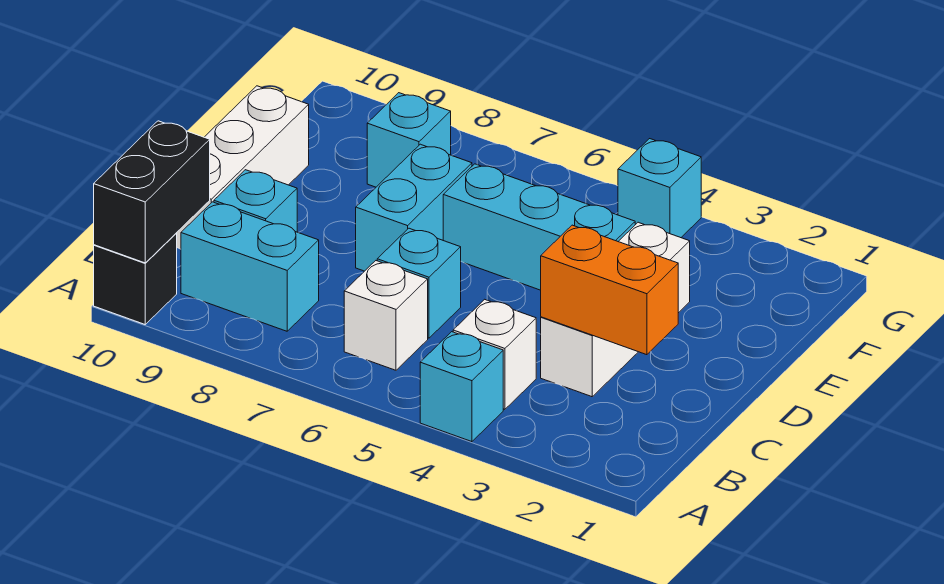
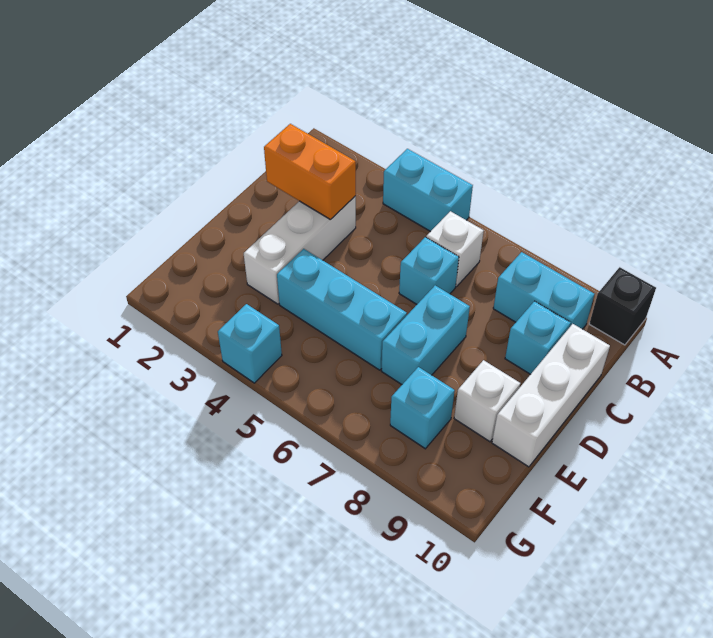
cyan brick A4 level 1 -> cyan brick A4:A5 level 1
black brick A10:B10 level 2 -> none
white brick B4 level 1 -> white brick E9 level 1

